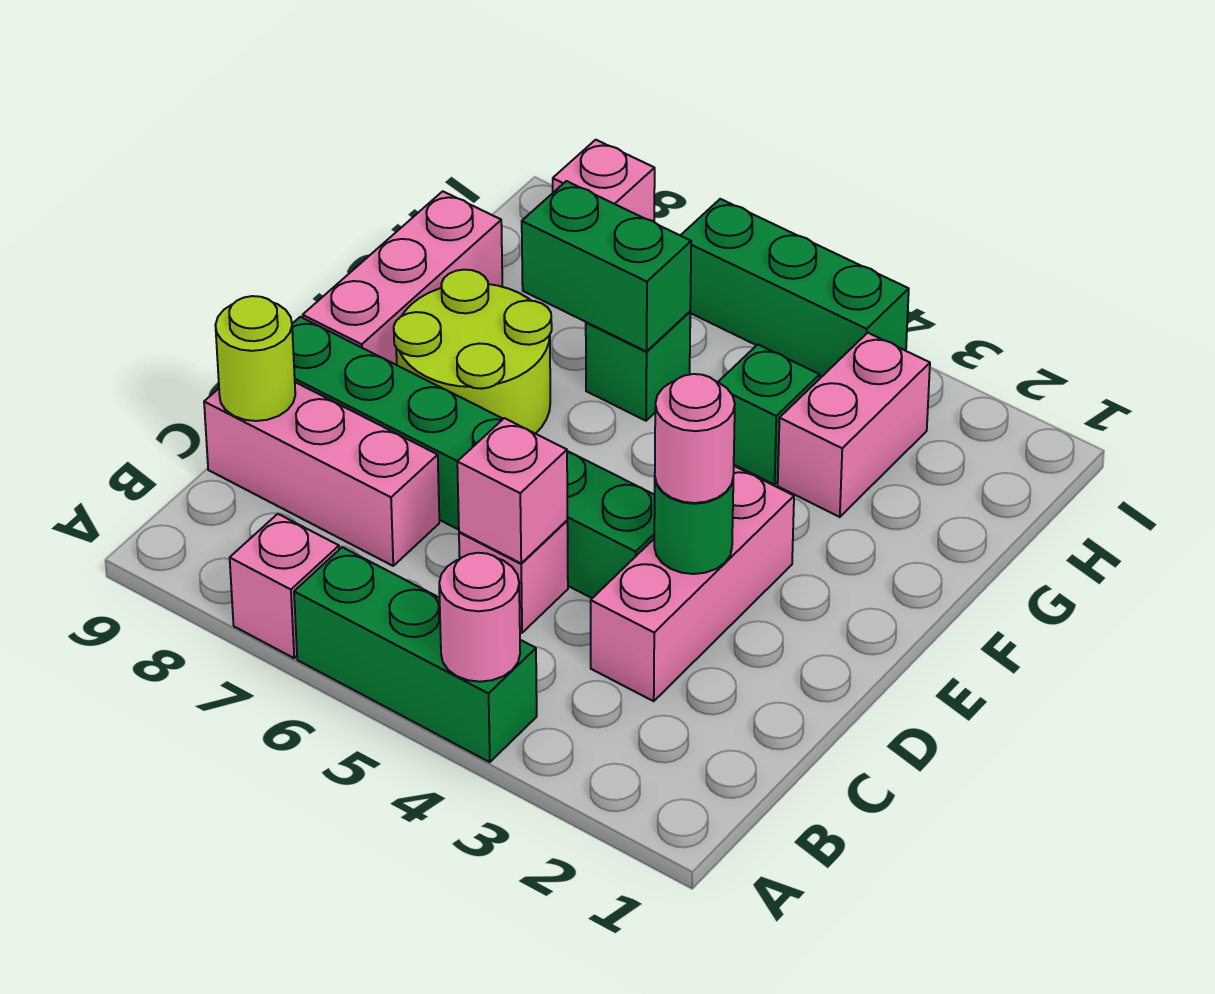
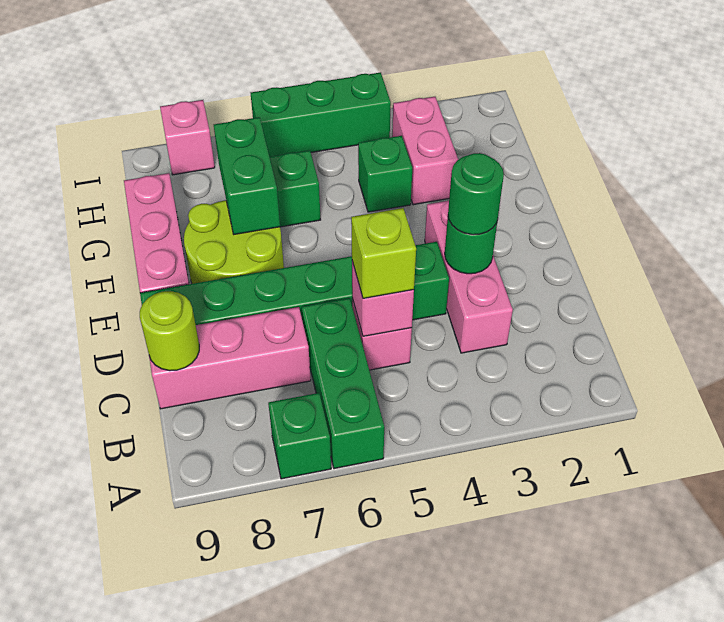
green brick A4:A6 level 1 -> green brick A6:C6 level 1
pink round brick A4 level 2 -> none
pink brick A7 level 1 -> green brick A7 level 1
none -> lime brick C5 level 3
pink round brick D3 level 3 -> green round brick D3 level 3
green brick G6:G7 level 2 -> green brick F7:G7 level 2

